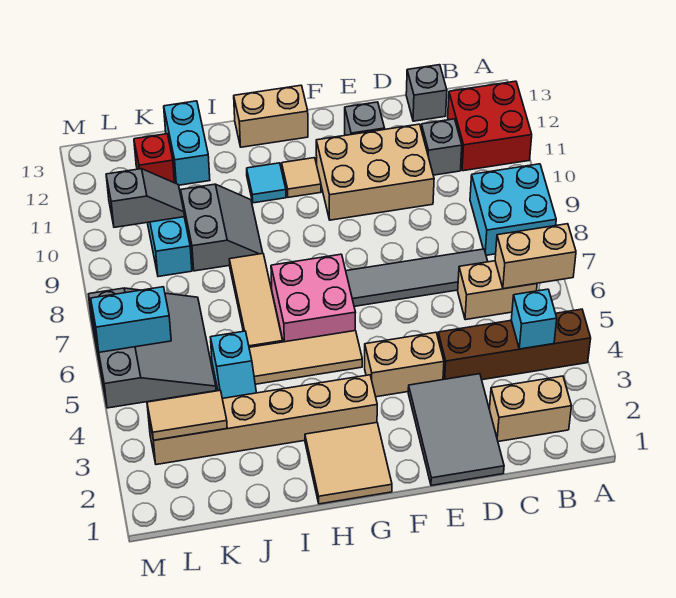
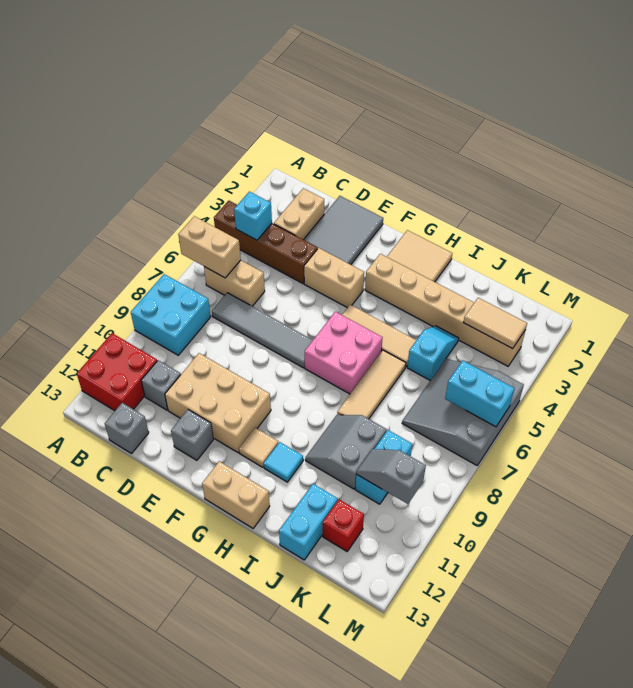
tan brick B2:C2 level 1 -> tan brick C2:C3 level 1

